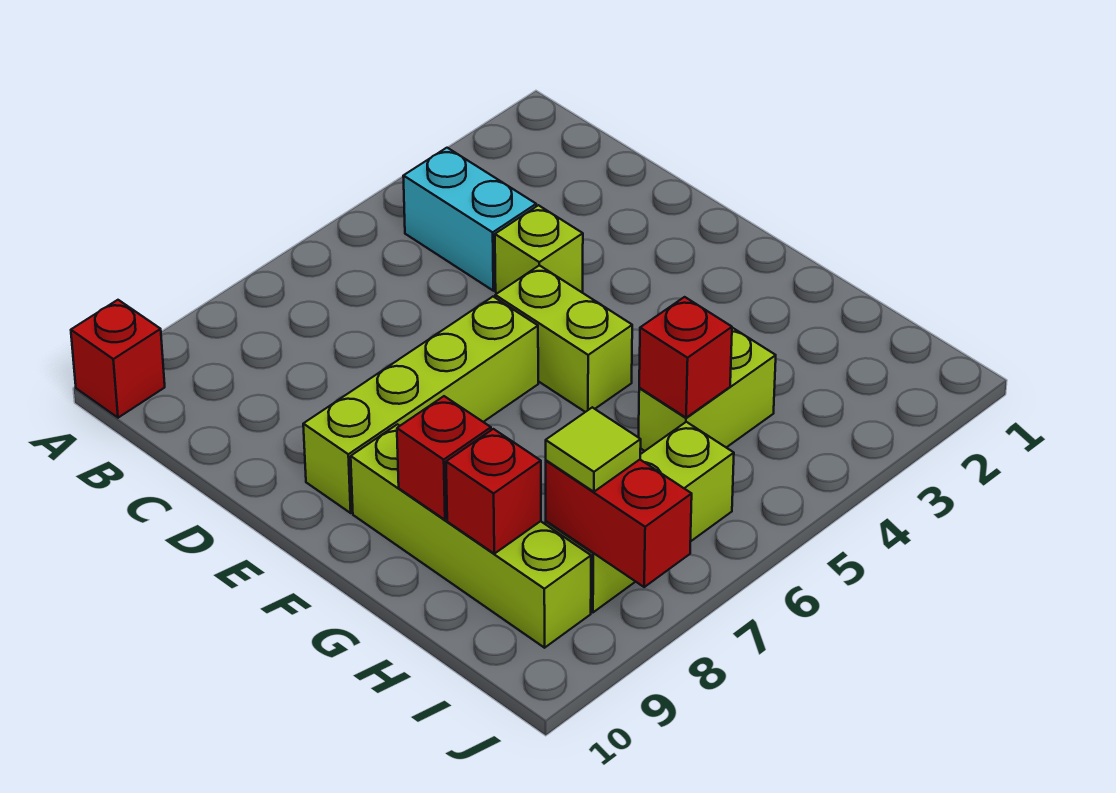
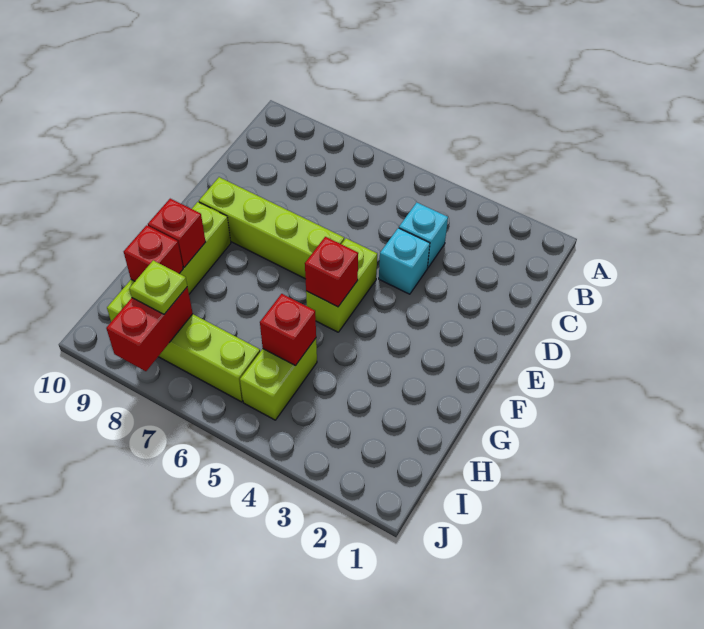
red brick A10 level 1 -> red brick F5 level 2
cyan brick B4:C4 level 1 -> cyan brick C4 level 1
lime brick D4 level 1 -> cyan brick D4 level 1
lime brick H4:H5 level 1 -> lime brick H5:I5 level 1
lime tile I8 level 3 -> lime plate I8 level 3

